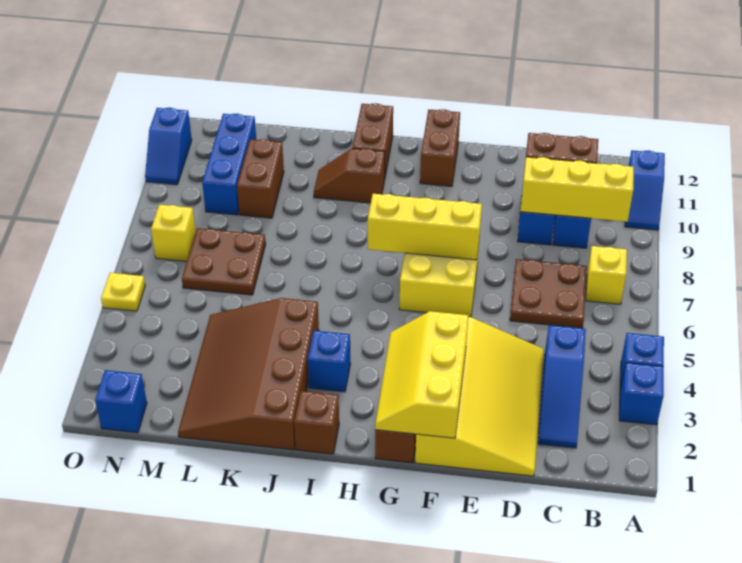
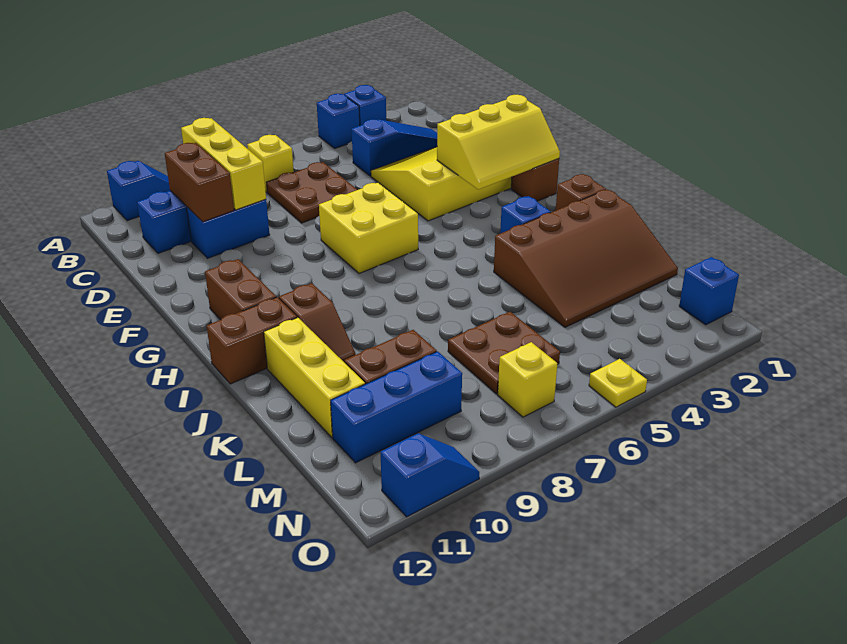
yellow brick F7:H7 level 2 -> yellow brick J11:L11 level 1
brown brick G11:G12 level 1 -> brown brick G11:H11 level 1

